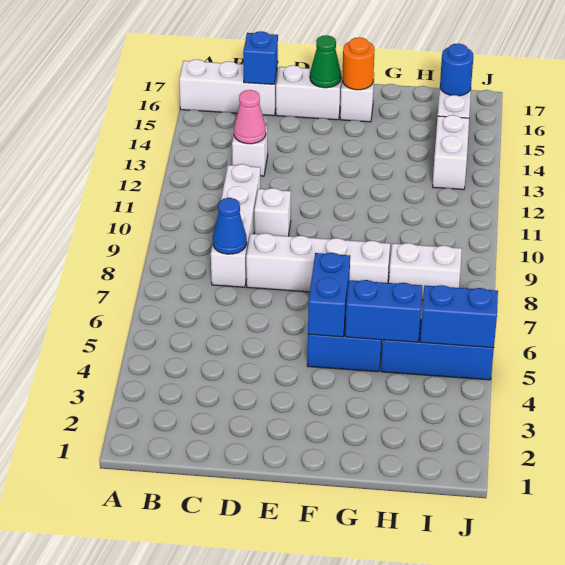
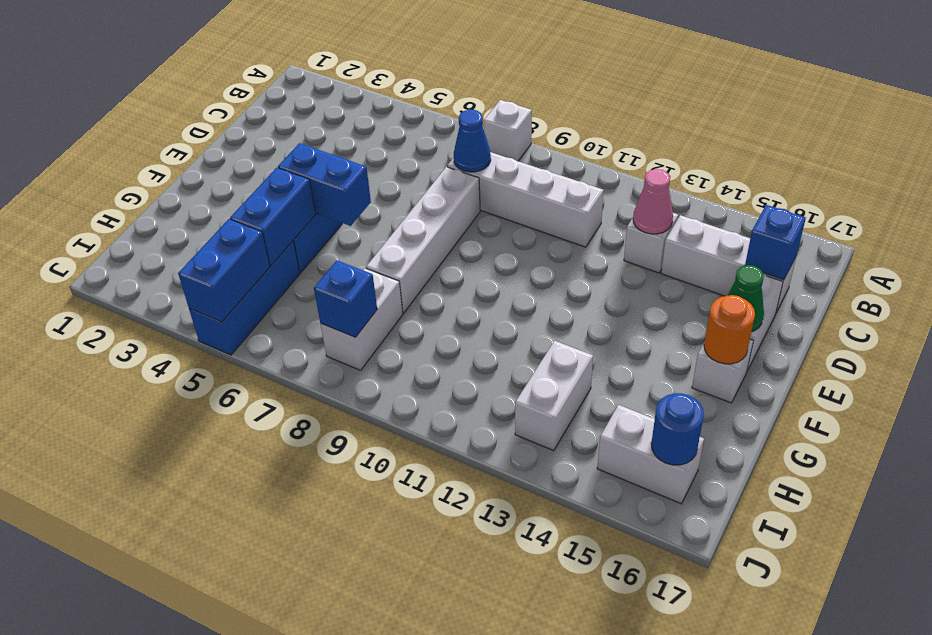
white brick A16:C16 level 1 -> white brick C14:C16 level 1
white brick D10 level 1 -> white brick A8 level 1
none -> blue brick I8 level 2
white brick I13:I14 level 1 -> white brick H13:I13 level 1

